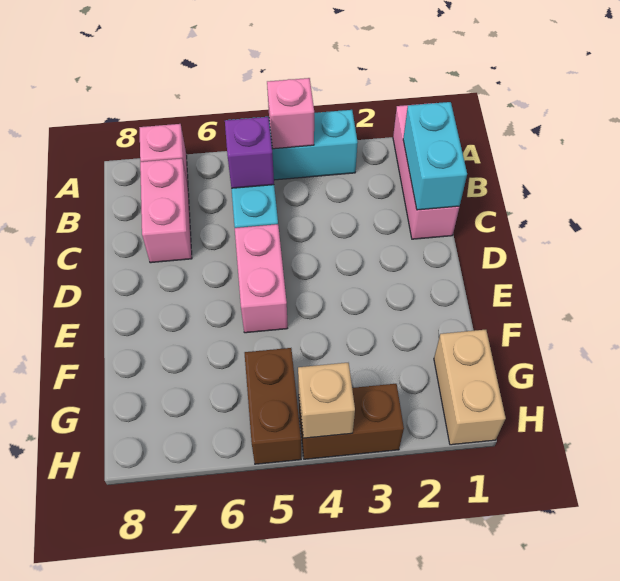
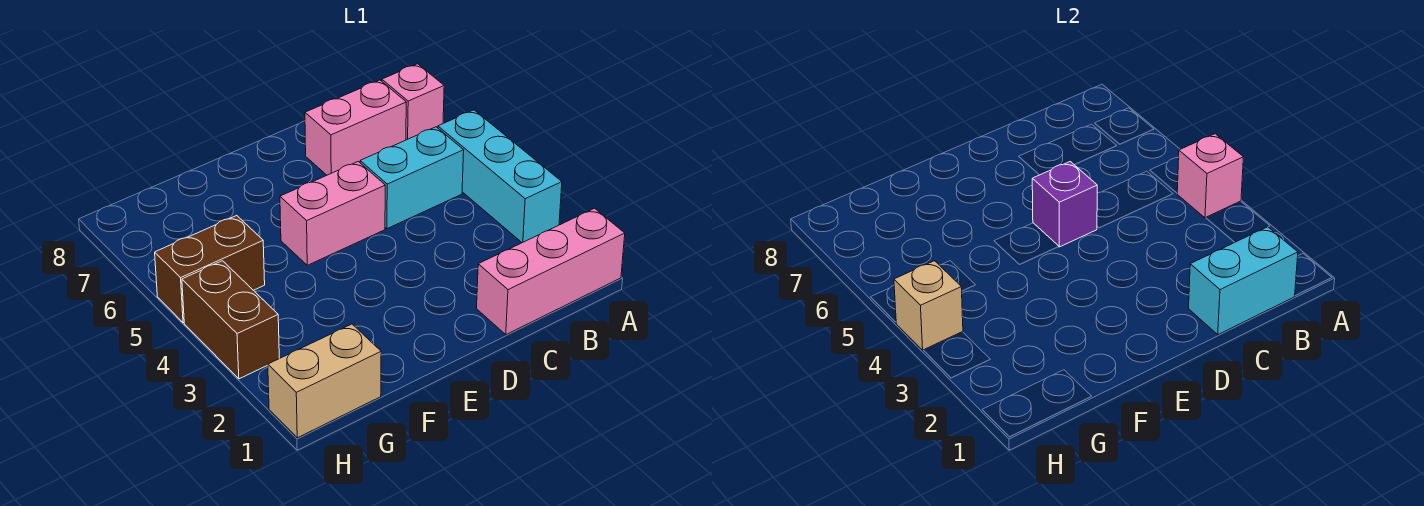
purple brick B5 level 2 -> purple brick D5 level 2

